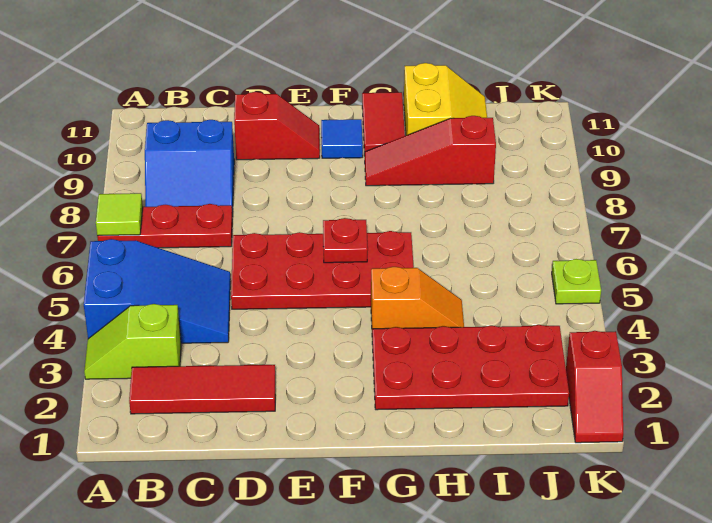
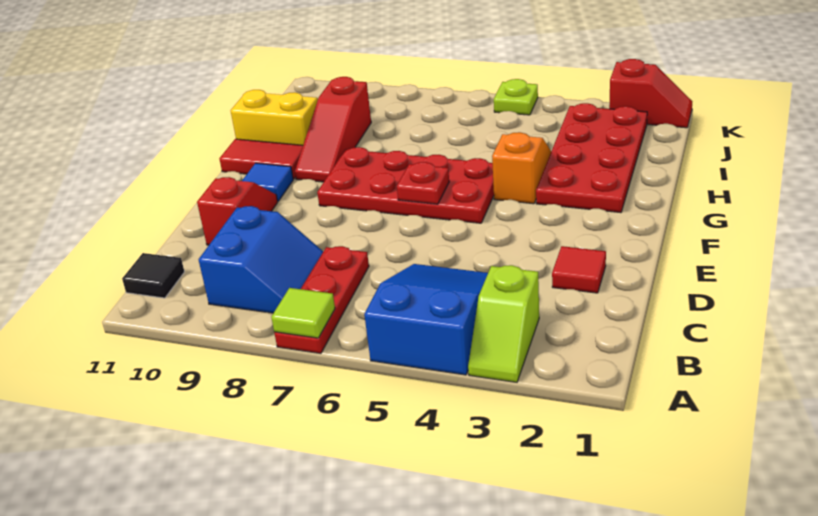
red tile B2:D2 level 1 -> red tile D2 level 1
none -> black tile B11 level 1
red plate D5:G6 level 1 -> red plate F5:G8 level 1

